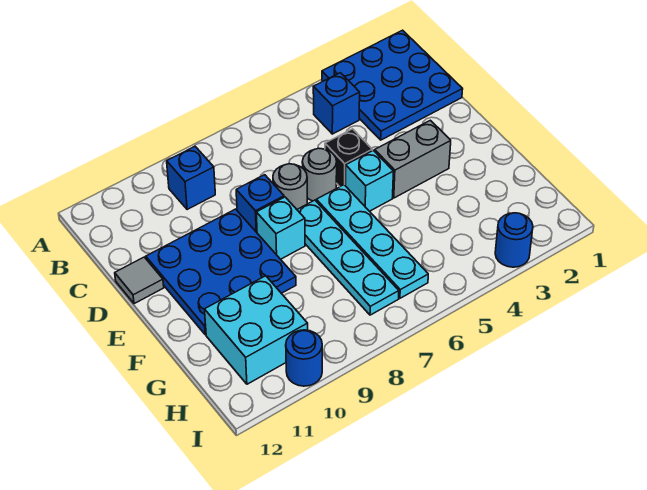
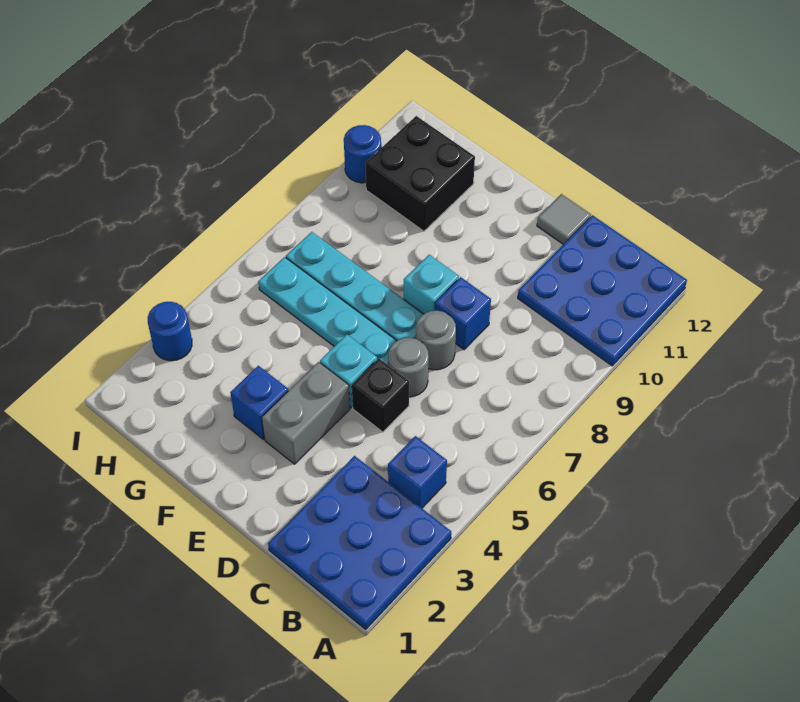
blue brick B9 level 1 -> blue brick F3 level 1
blue plate D9:F11 level 1 -> blue plate A10:C12 level 1
cyan brick G10:H11 level 1 -> black brick G10:H11 level 1

